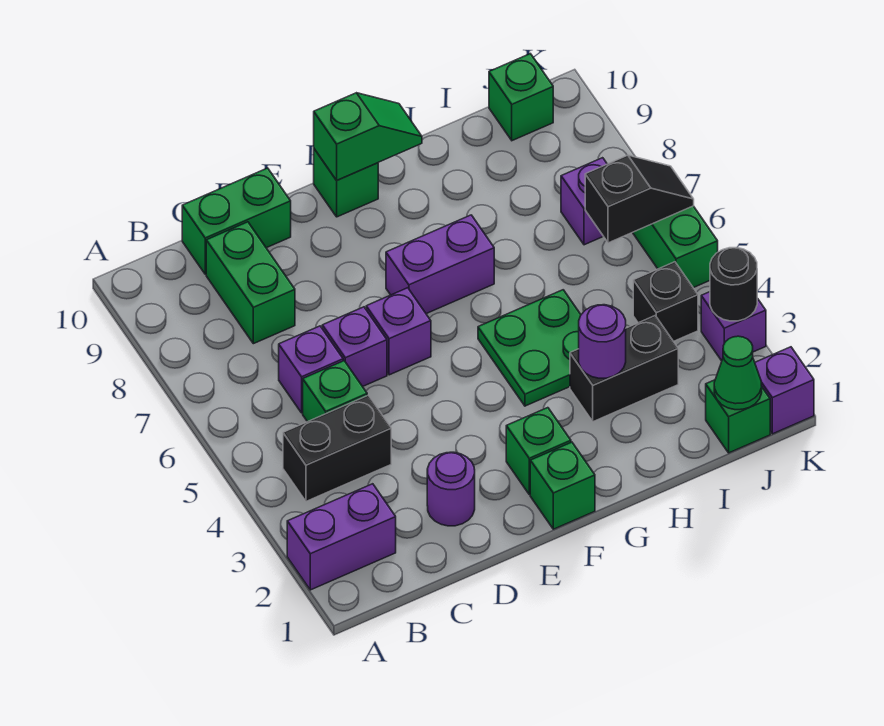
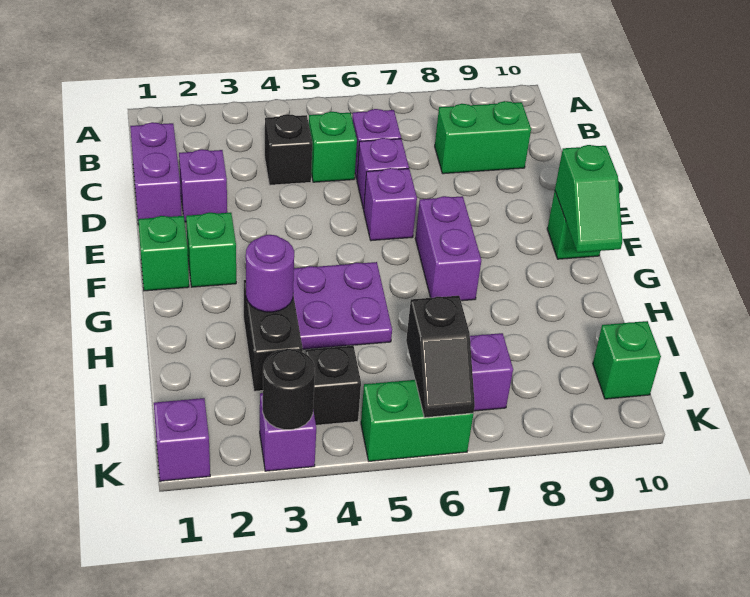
purple brick A2:B2 level 1 -> purple brick C1:D1 level 1
black brick B4:C4 level 1 -> black brick C4 level 1
green brick C10:D10 level 1 -> none
purple round brick D2 level 1 -> purple brick D2 level 1
green plate G4:H5 level 1 -> purple plate G4:H5 level 1
green brick J1 level 1 -> none
green cone J1 level 2 -> none

